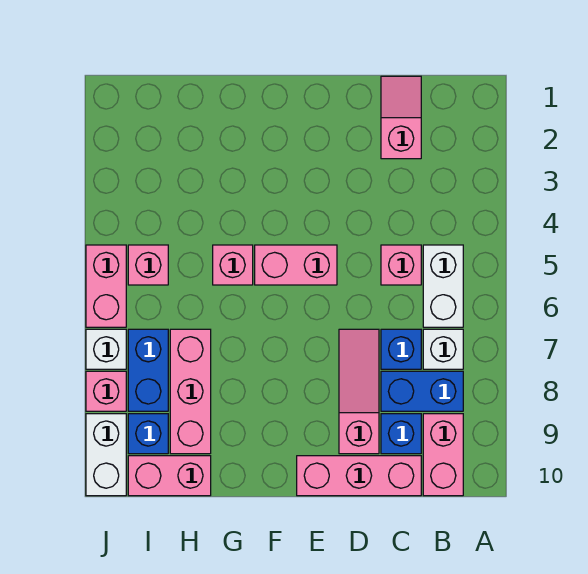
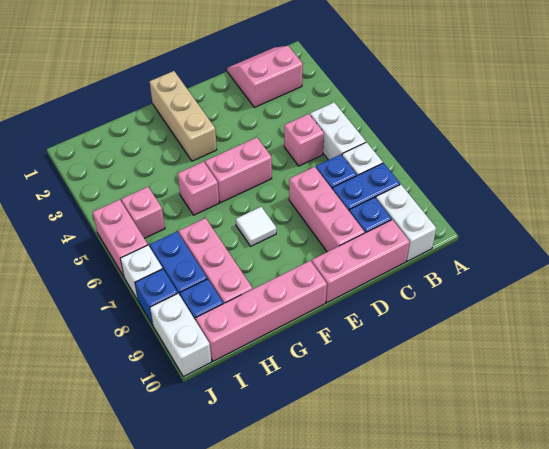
pink brick B9:B10 level 1 -> white brick B9:B10 level 1
pink slope C1:C2 level 1 top 2 -> pink slope B1:C2 level 1 top 2
pink slope D7:D9 level 1 top 9 -> pink brick D7:D9 level 1
none -> tan brick F1:F3 level 1
none -> white tile F7 level 1
pink brick H10:I10 level 1 -> pink brick F10:I10 level 1
pink brick J8 level 1 -> blue brick J8 level 1

